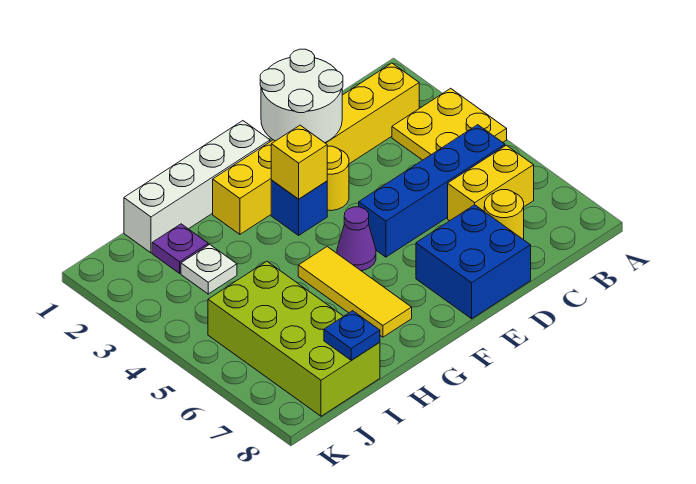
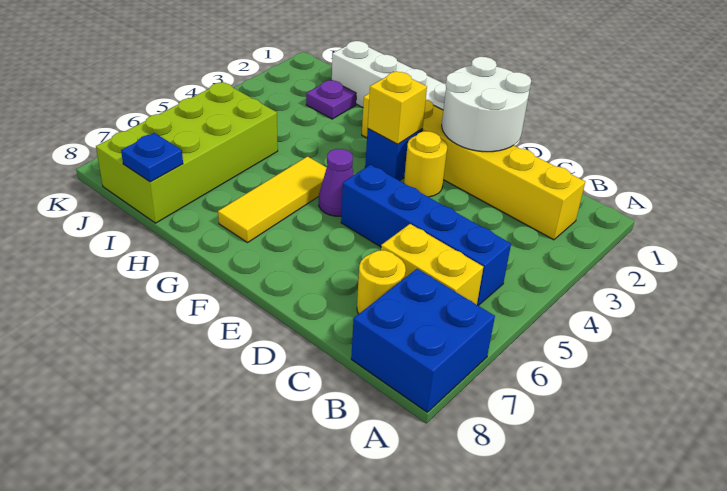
yellow plate A3:B4 level 1 -> none
blue brick D7:E8 level 1 -> blue brick A7:B8 level 1
white plate I3 level 1 -> none

